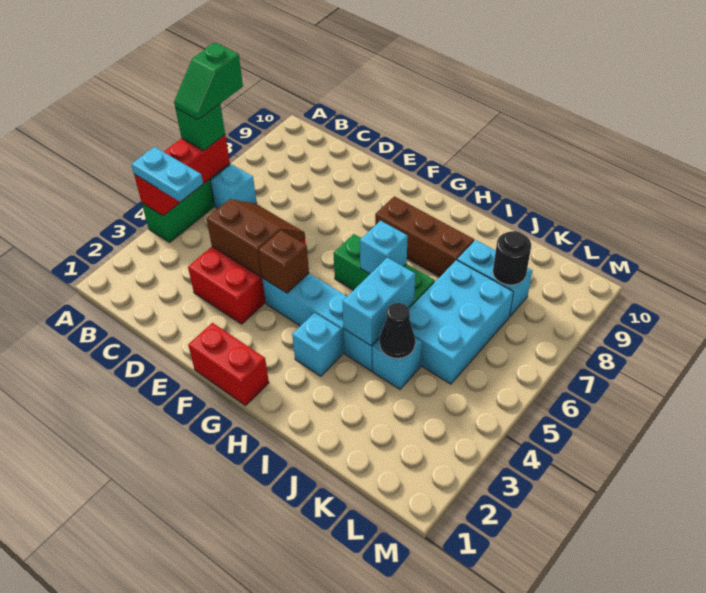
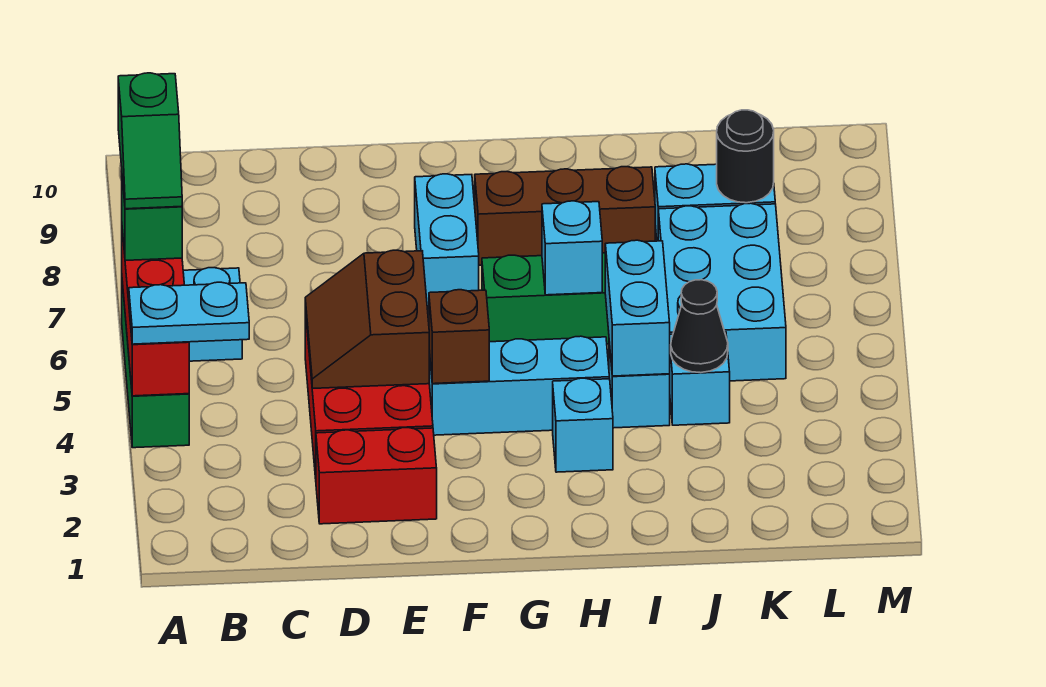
brown slope D4:E5 level 2 top 4 -> brown slope D4:E5 level 2 top E
red brick F1:G1 level 1 -> red brick D2:E2 level 1
none -> cyan brick F7:F8 level 1

